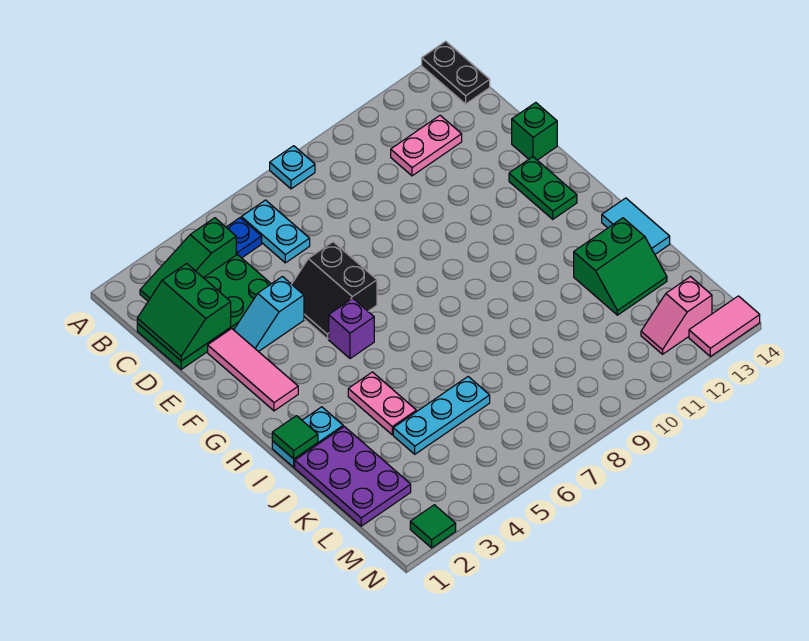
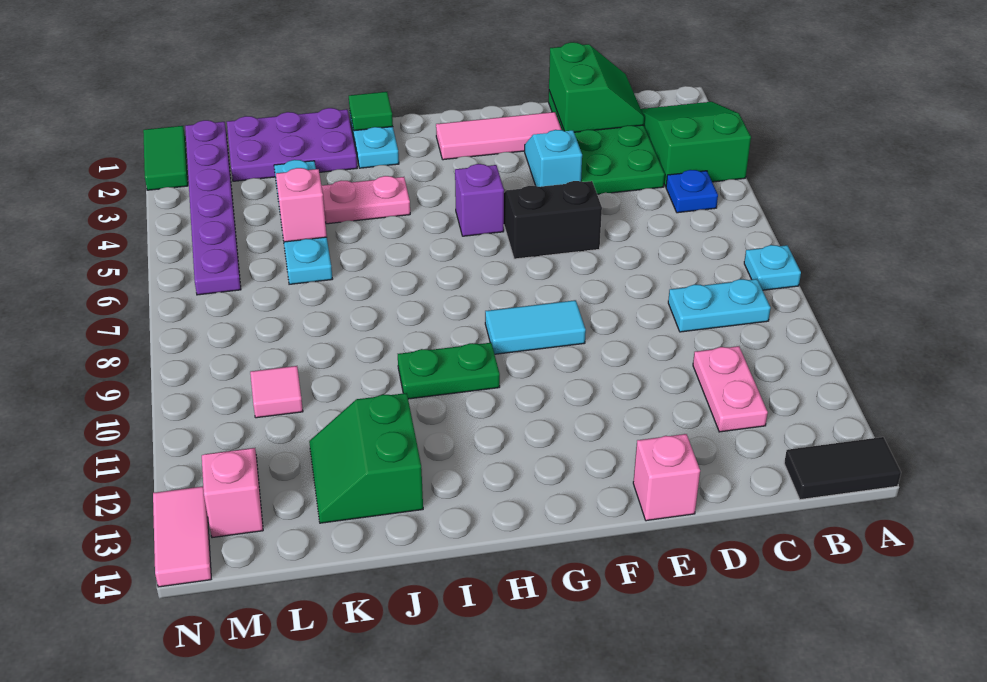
black plate A14:B14 level 1 -> black tile A14:B14 level 1
green slope B2:B4 level 1 top 4 -> green slope A2:B4 level 1 top 4
cyan plate B6:C6 level 1 -> cyan plate B9:C9 level 1
green slope C1:D2 level 2 top 2 -> green slope C1:D2 level 2 top D
green brick E14 level 1 -> pink brick E14 level 1
green plate F13:G13 level 1 -> green plate H10:I10 level 1
cyan tile I14:J14 level 1 -> cyan tile F9:G9 level 1
cyan plate K4:K6 level 1 -> cyan plate K3:K6 level 1
none -> pink brick K5 level 2
none -> pink tile L10 level 1
none -> purple plate M1:M6 level 1
green tile N2 level 1 -> green tile N1:N2 level 1

